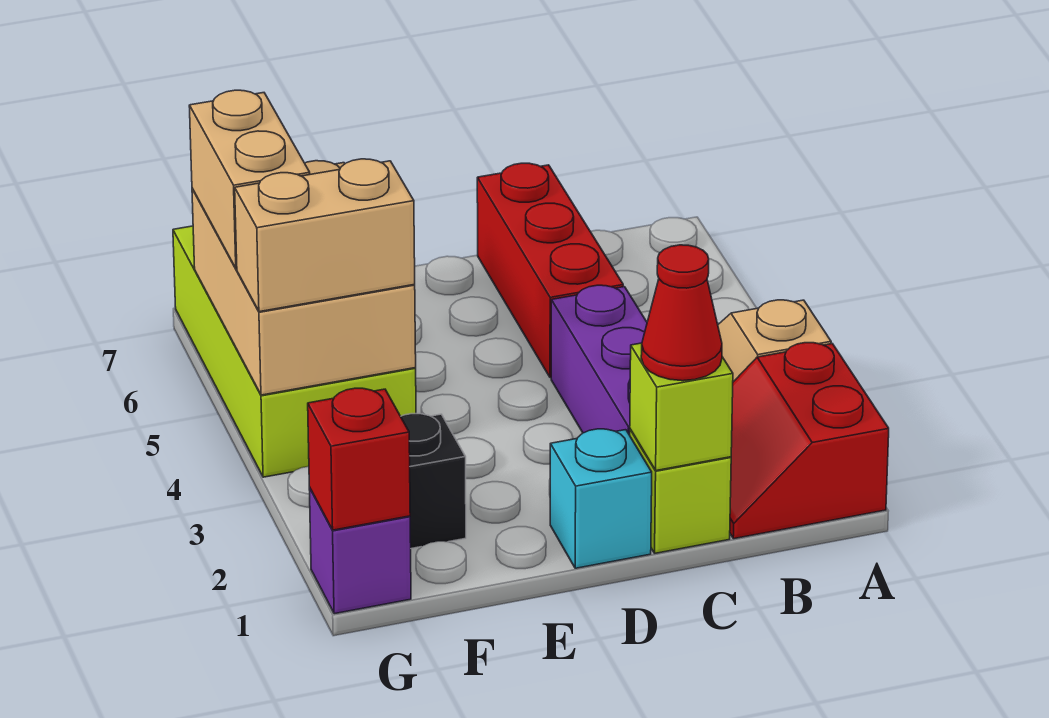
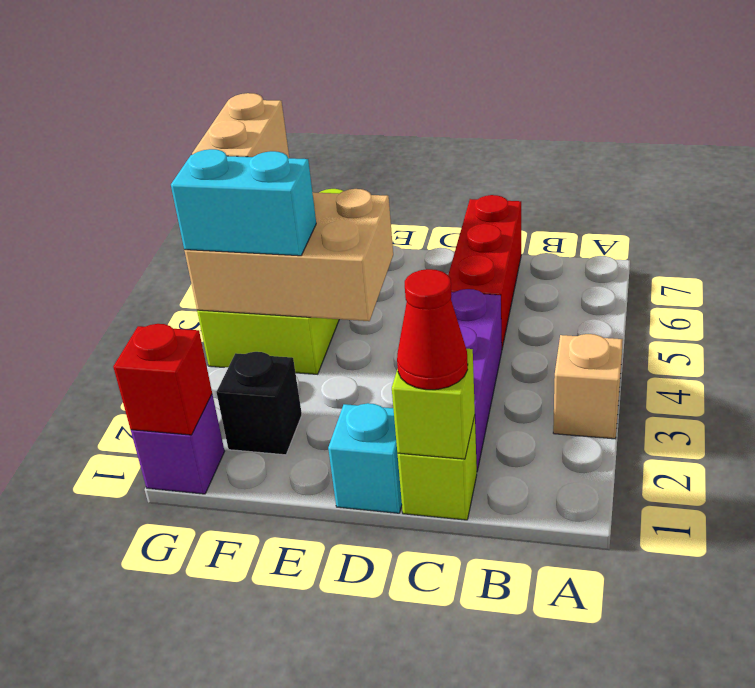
red slope A1:B2 level 1 top A -> none
tan brick F4:G6 level 2 -> tan brick E4:G5 level 2
tan brick F4:G4 level 3 -> cyan brick F4:G4 level 3

